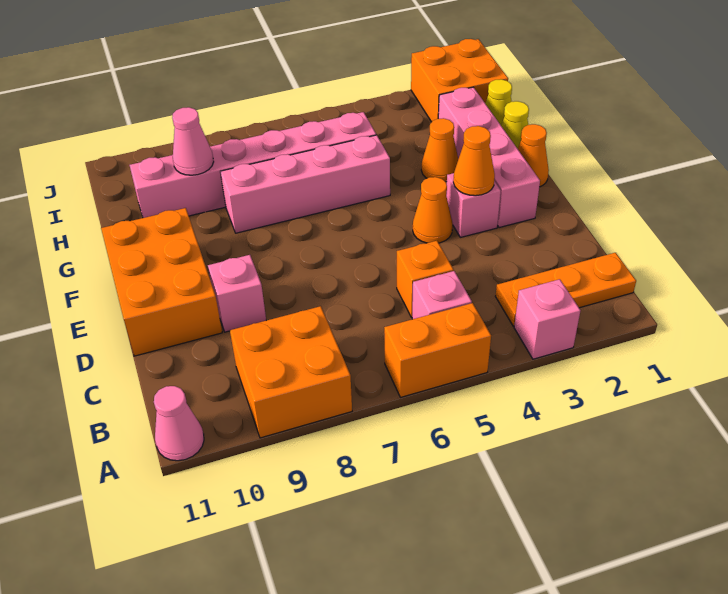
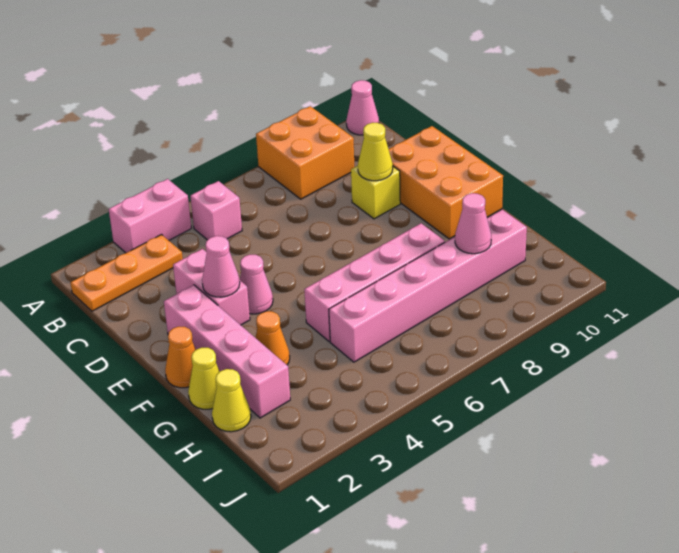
pink brick A3 level 1 -> pink brick A3:A4 level 1
orange brick A5:A6 level 1 -> none
orange brick C5 level 1 -> none
pink brick D9 level 1 -> yellow brick D9 level 1
none -> yellow cone D9 level 2
pink brick E3 level 1 -> pink brick D3:E3 level 1
orange cone E3 level 2 -> pink cone E3 level 2
orange cone E4 level 1 -> pink cone E4 level 1
orange brick I1:J2 level 1 -> none

